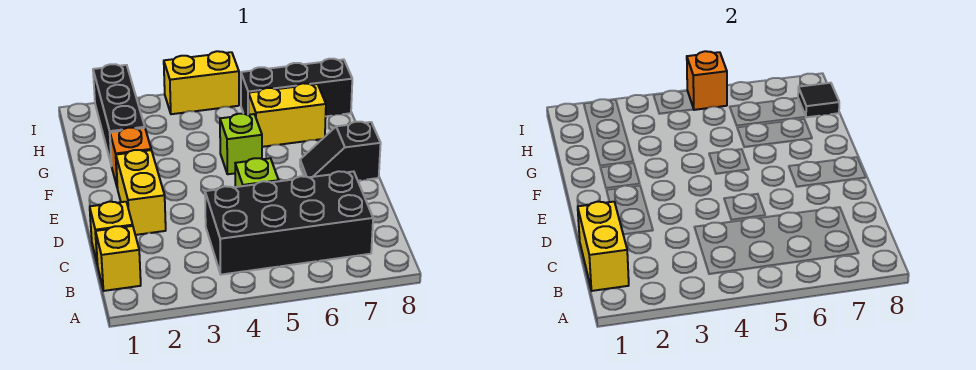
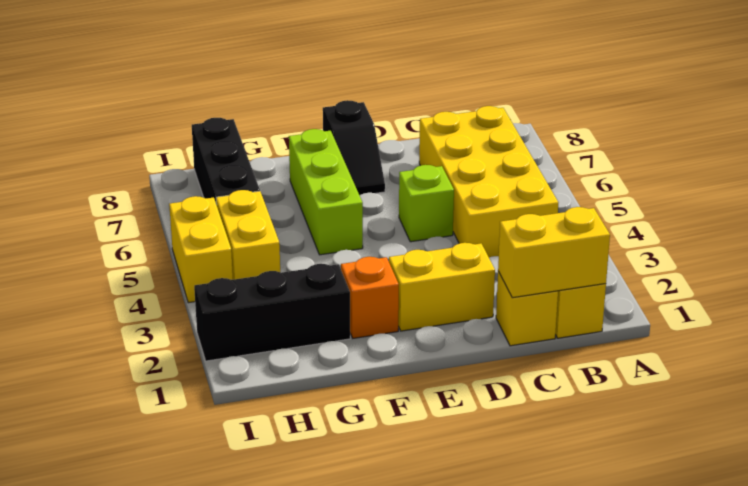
black brick B4:C7 level 1 -> yellow brick B4:C7 level 1
lime brick F5 level 1 -> lime brick F5:F7 level 1
yellow brick G6:G7 level 1 -> yellow brick H4:H5 level 1
black tile H8 level 2 -> none
orange brick I5 level 2 -> none

